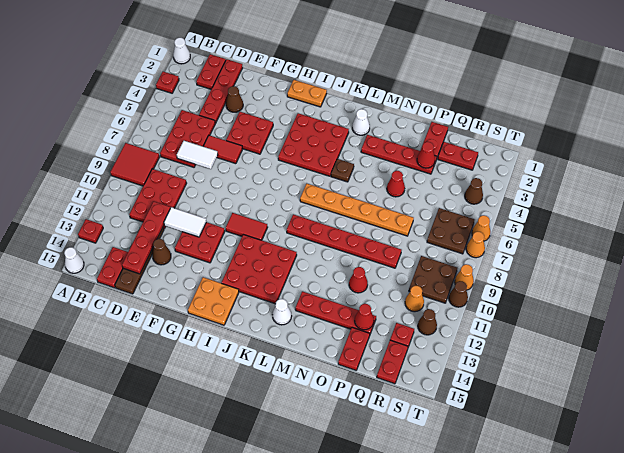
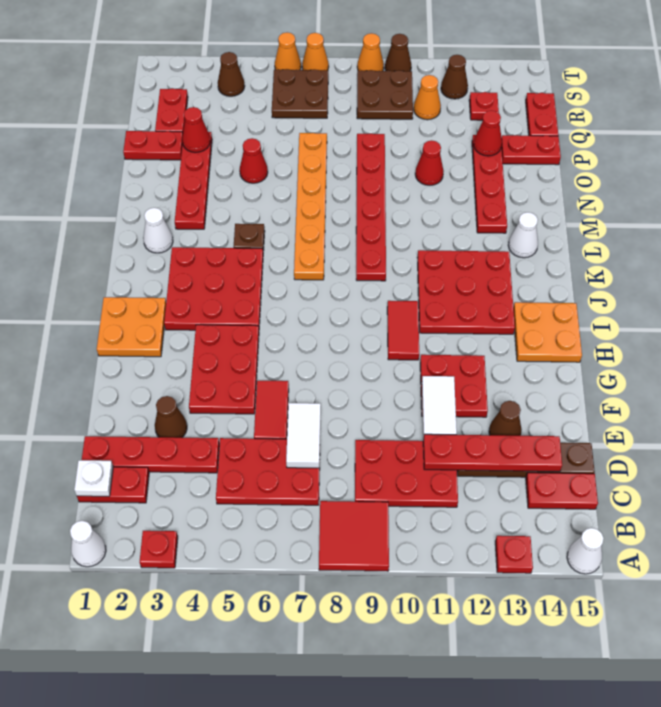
none -> white plate C1 level 2
red plate F4:G5 level 1 -> red plate F4:H5 level 1
orange plate H1:I1 level 1 -> orange plate H1:I2 level 1
red plate R14:R15 level 1 -> red plate Q15:R15 level 1

